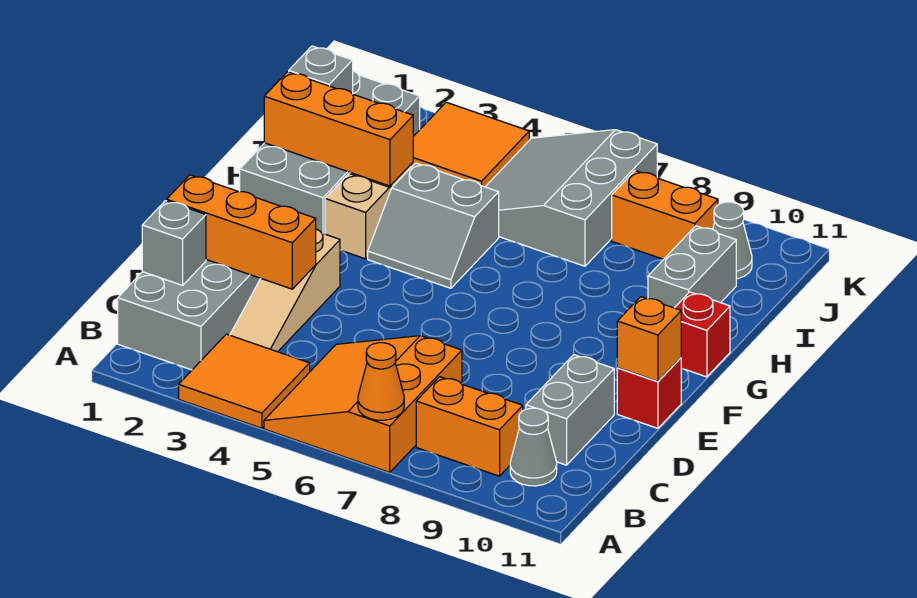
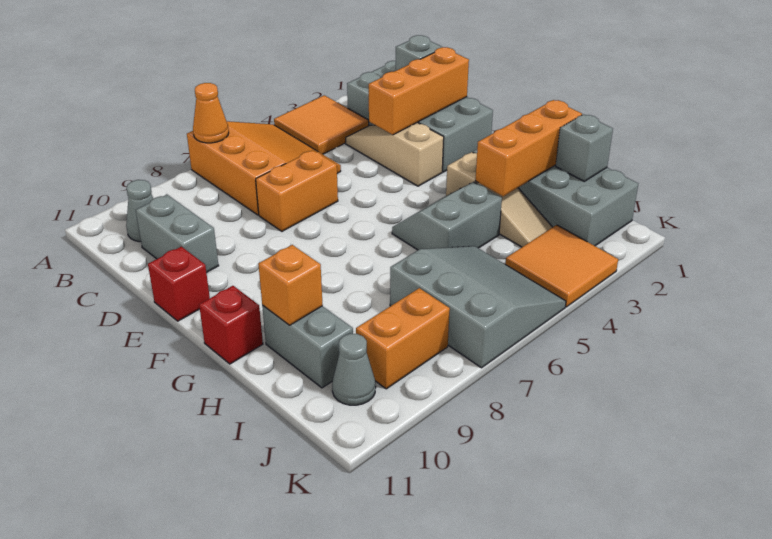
orange brick B8:B9 level 1 -> orange brick D6:D7 level 1
orange brick E11 level 2 -> orange brick H10 level 2

